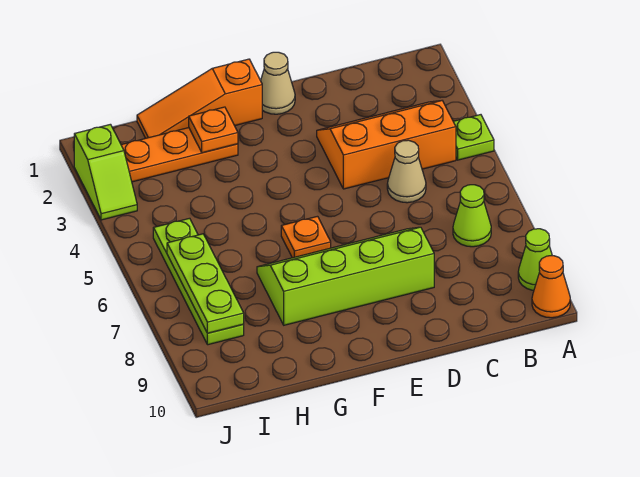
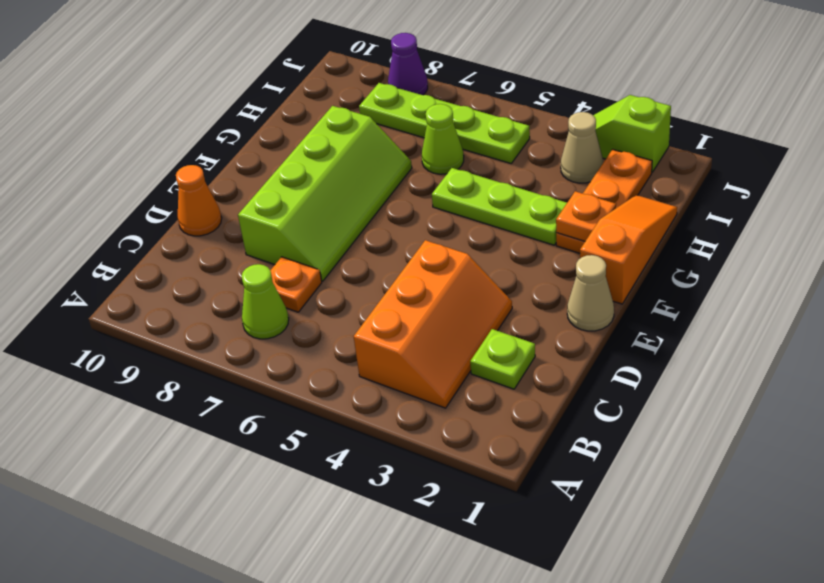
lime plate A4 level 1 -> lime plate C2 level 1
lime cone A9 level 1 -> lime cone H6 level 1
orange cone A10 level 1 -> orange cone D10 level 1
tan cone C5 level 1 -> tan cone I3 level 1
orange plate F6 level 1 -> orange plate C7 level 1
lime plate I6:I8 level 2 -> lime plate G3:G5 level 1
none -> purple cone J8 level 1

